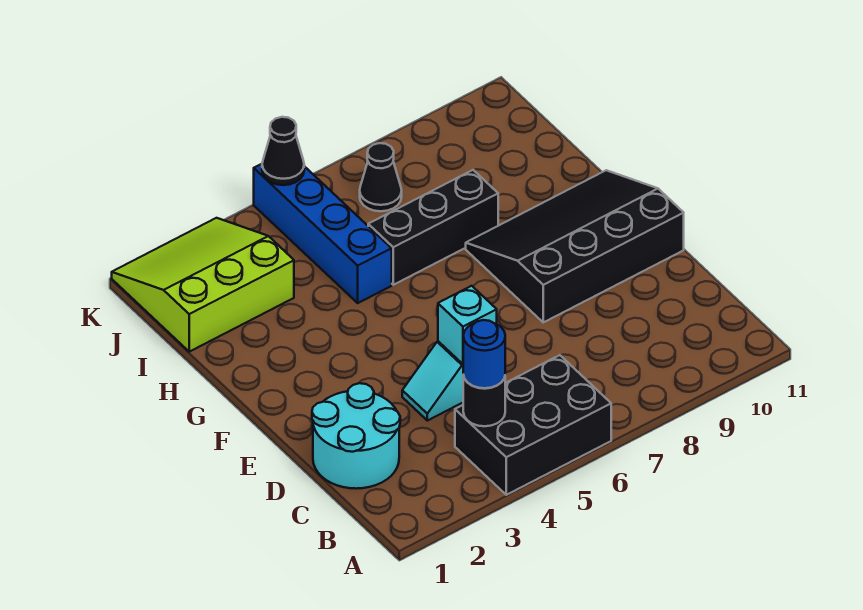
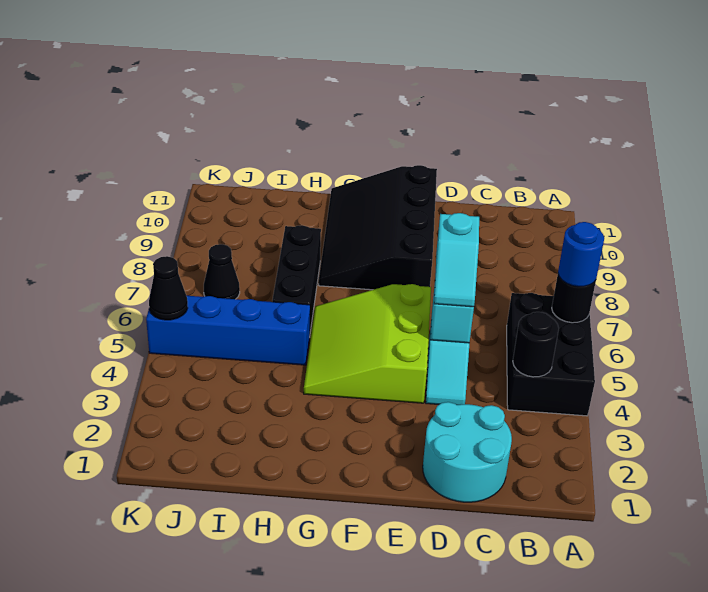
none -> black round brick A6 level 2
blue round brick B4 level 3 -> blue round brick A6 level 3
none -> cyan slope D5:D6 level 3 top 6
lime slope I1:K3 level 1 top I -> lime slope E4:G6 level 1 top E

